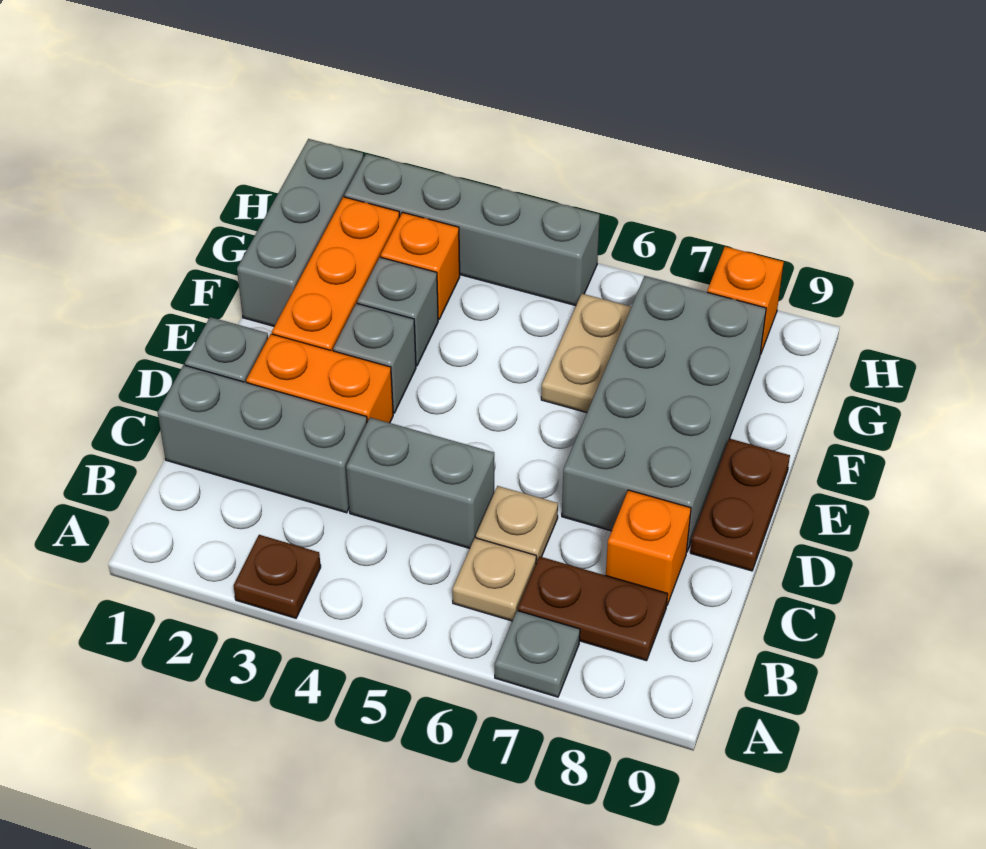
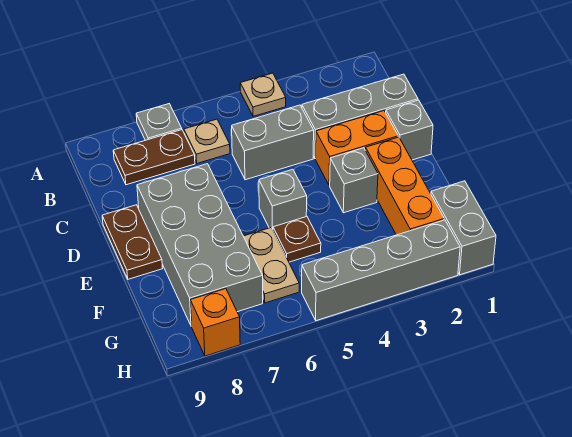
brown plate A3 level 1 -> brown plate F5 level 1
tan plate C6 level 1 -> tan plate A4 level 1
orange brick C8 level 1 -> none
grey brick F1:H1 level 1 -> grey brick G1:H1 level 1
grey brick F3 level 1 -> grey brick E5 level 1
orange brick G3 level 1 -> none

